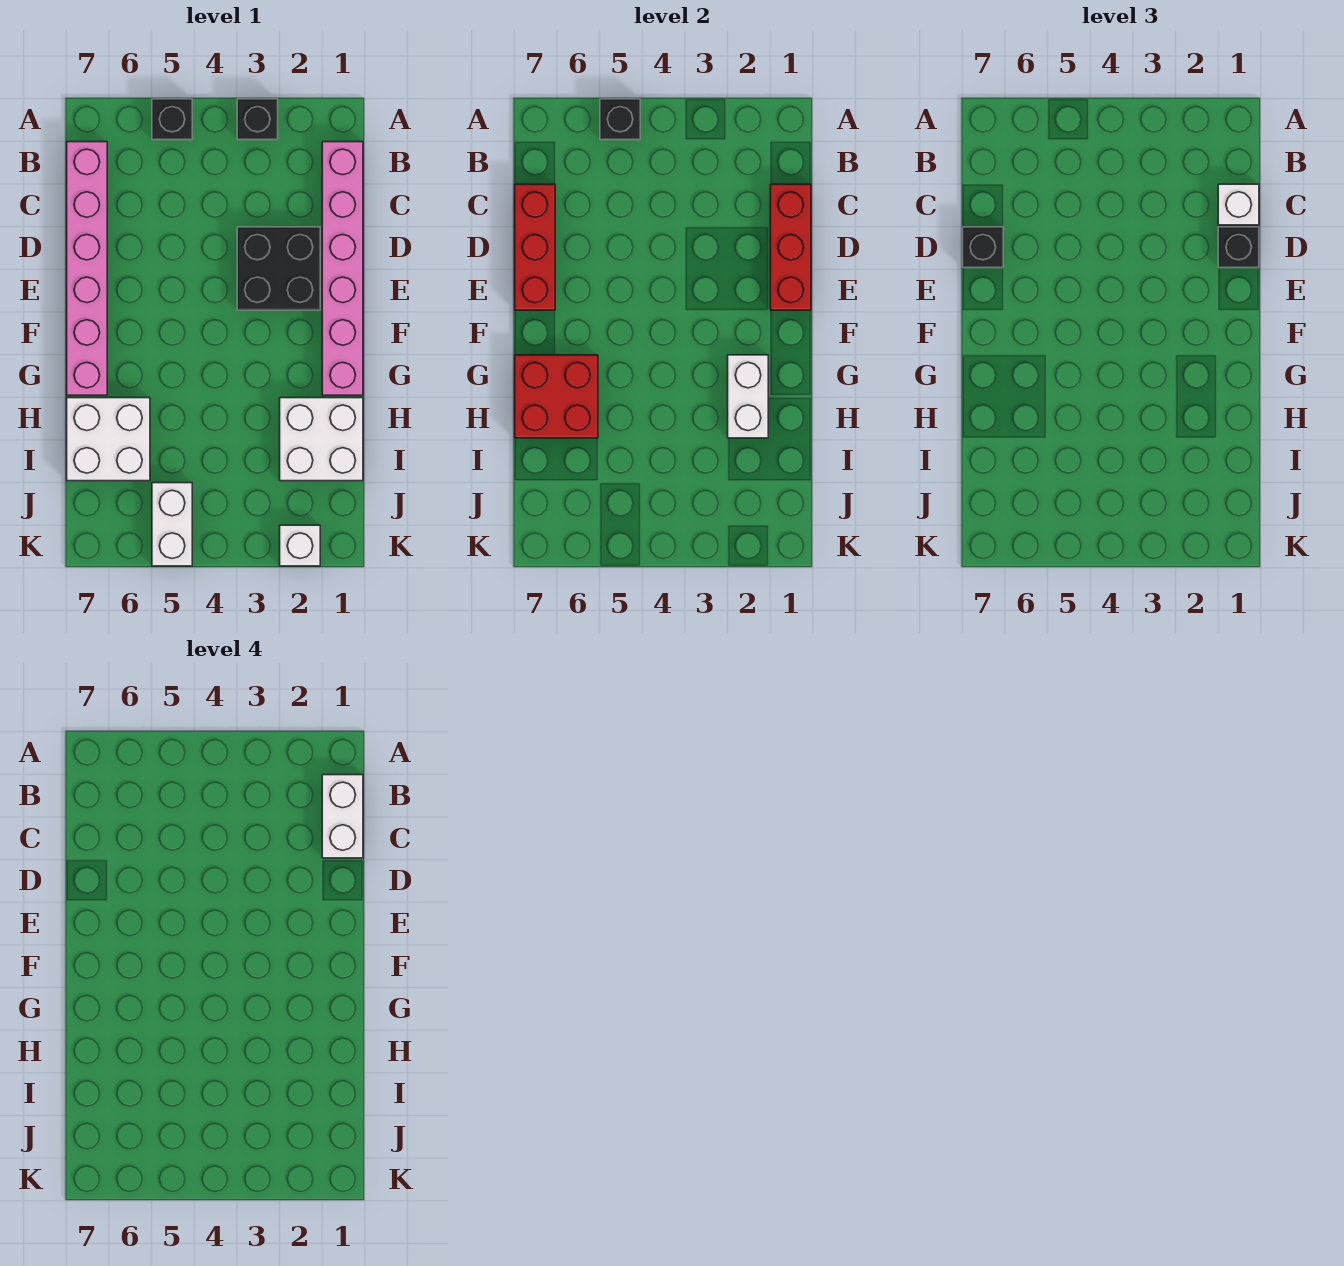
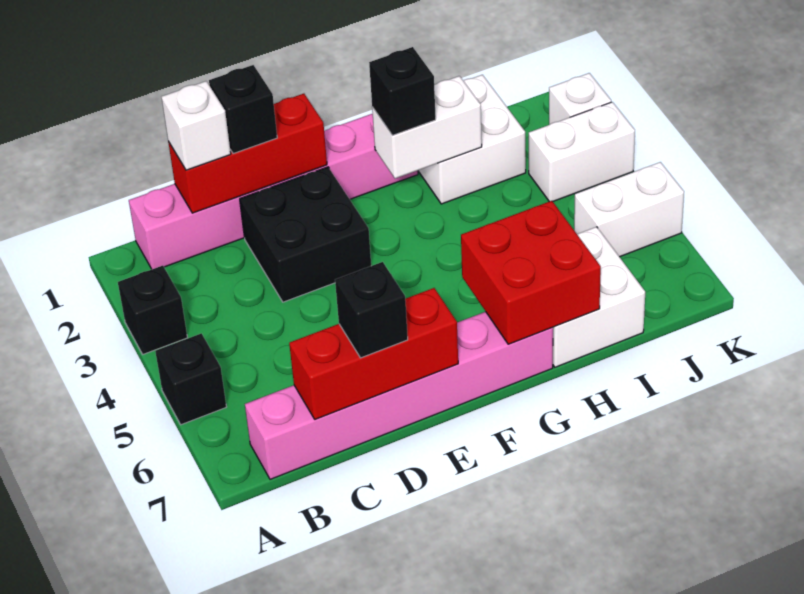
black brick A5 level 2 -> black brick G2 level 3
white brick B1:C1 level 4 -> white brick J3:K3 level 1

